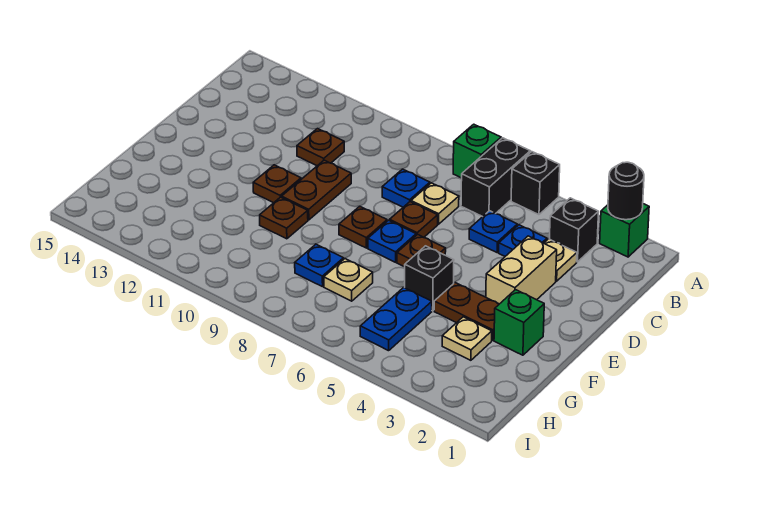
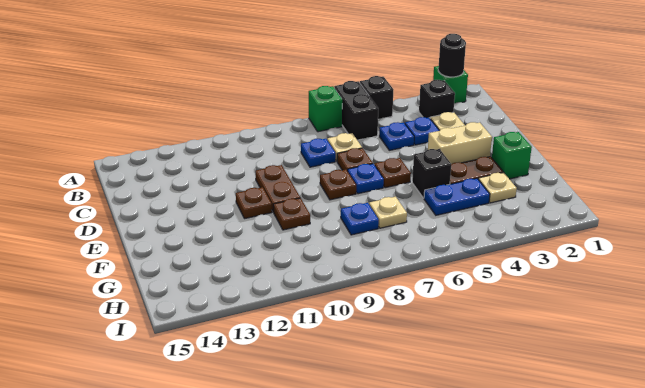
brown plate C11 level 1 -> none
tan brick D3:E3 level 1 -> tan brick E3:E4 level 1
blue plate G5:H5 level 1 -> blue plate G4:G5 level 1

